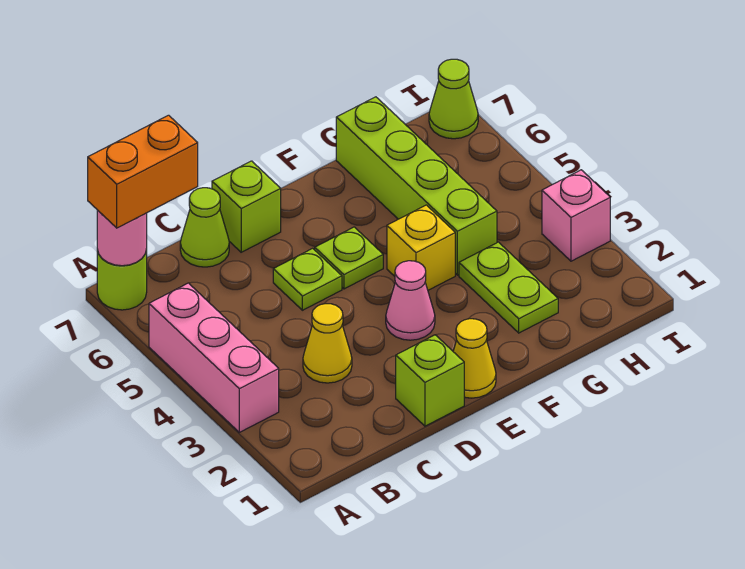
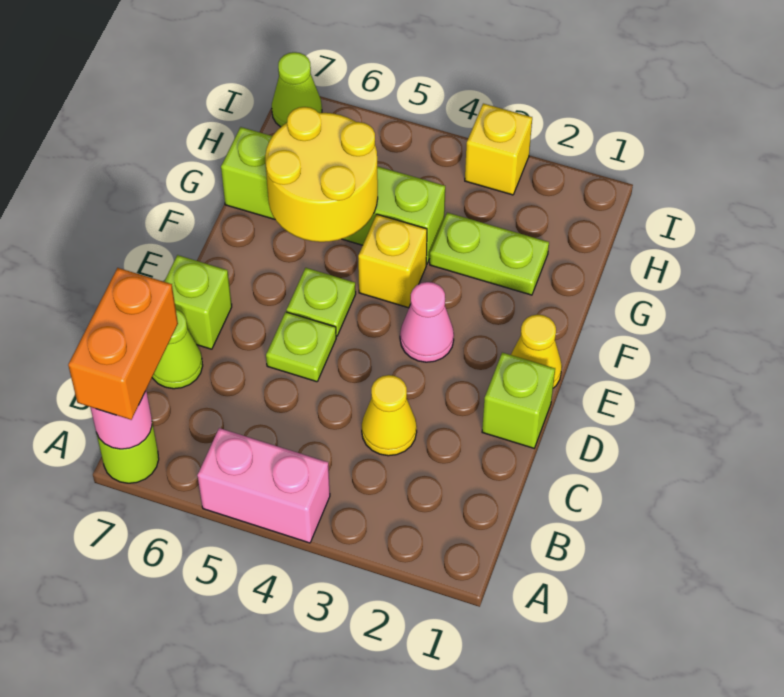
pink brick A3:A5 level 1 -> pink brick A4:A5 level 1
none -> yellow round brick F5:G6 level 2
pink brick I3 level 1 -> yellow brick I3 level 1

